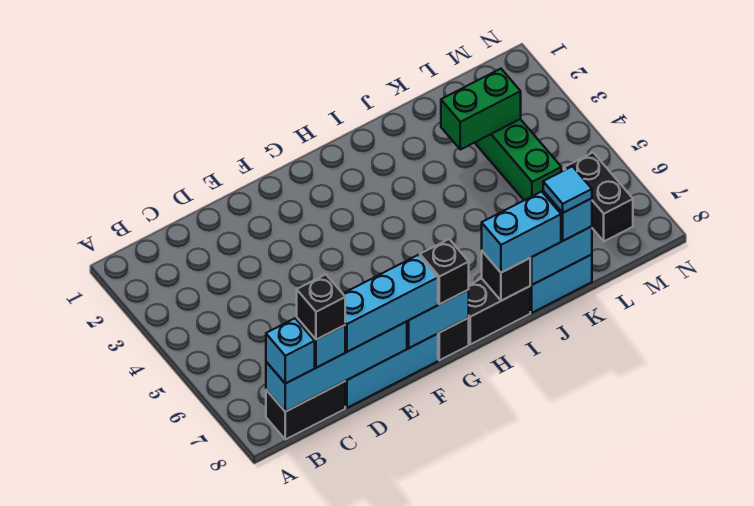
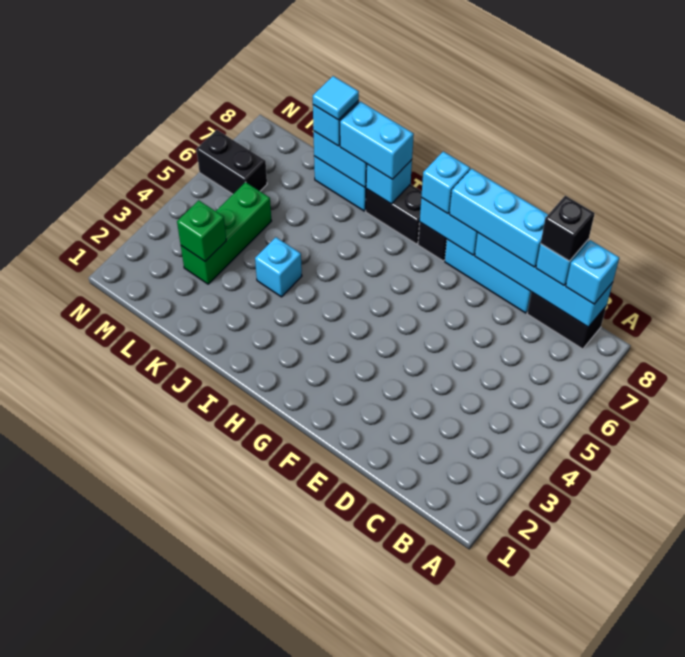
black brick G8 level 3 -> cyan brick G8 level 3
black brick I8 level 2 -> cyan brick I8 level 2
none -> cyan brick J4 level 1
green brick K3:L3 level 2 -> green brick L3 level 2
black brick M6:M7 level 1 -> black brick M6:N6 level 1

